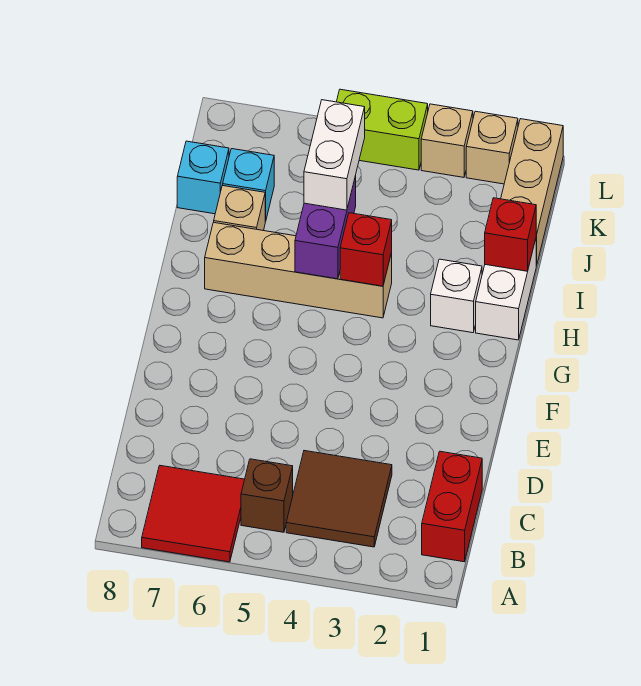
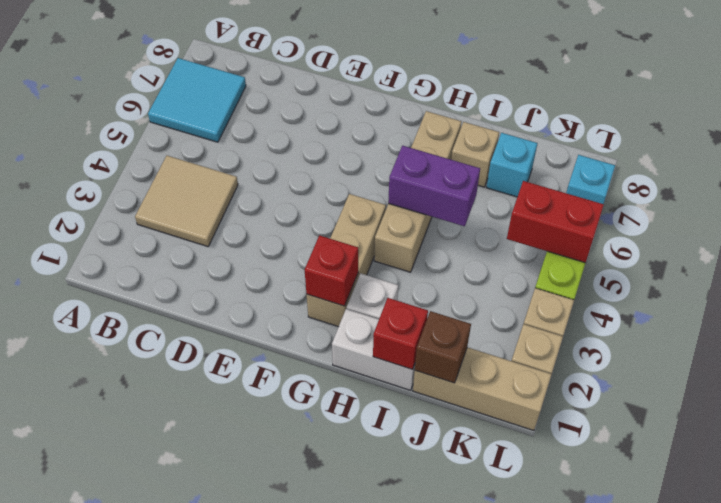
red tile A6:B7 level 1 -> cyan tile A6:B7 level 1
red brick B1:C1 level 1 -> red brick K5:L5 level 2
brown tile B3:C4 level 1 -> tan tile B3:C4 level 1
brown brick B5 level 1 -> brown brick J1 level 2
none -> tan brick G2:G4 level 1
red brick H4 level 2 -> red brick G2 level 2
white brick I5:J5 level 3 -> none
cyan brick J8 level 1 -> cyan brick L7 level 1

